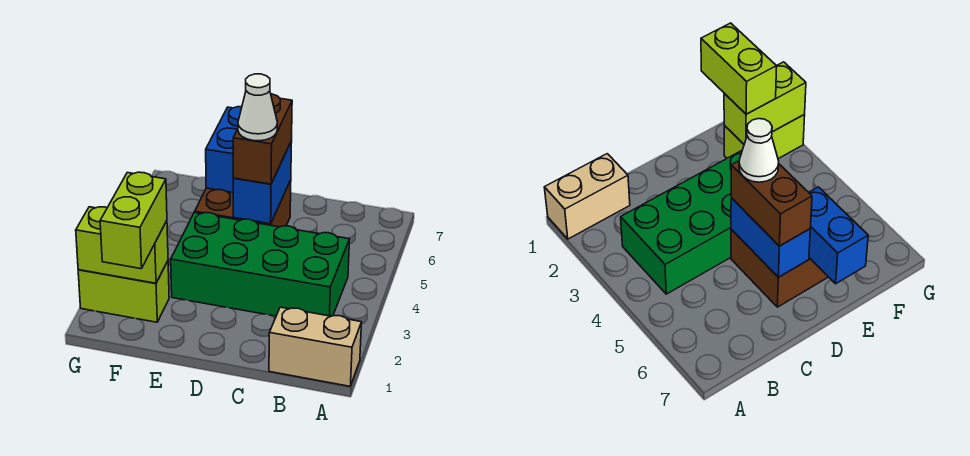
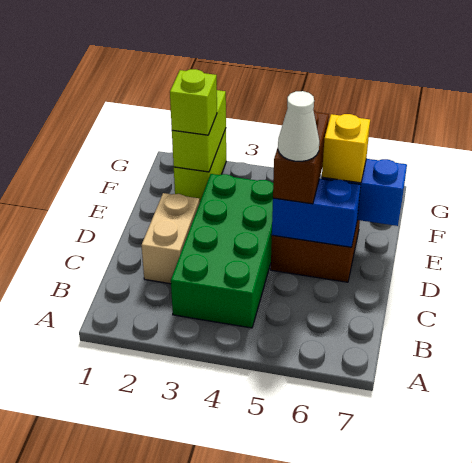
tan brick A1:B1 level 1 -> tan brick C2:D2 level 1
brown brick D5:D6 level 3 -> brown brick D5:E5 level 3
none -> yellow brick E6 level 3
lime brick F1:F2 level 3 -> lime brick F2 level 3

